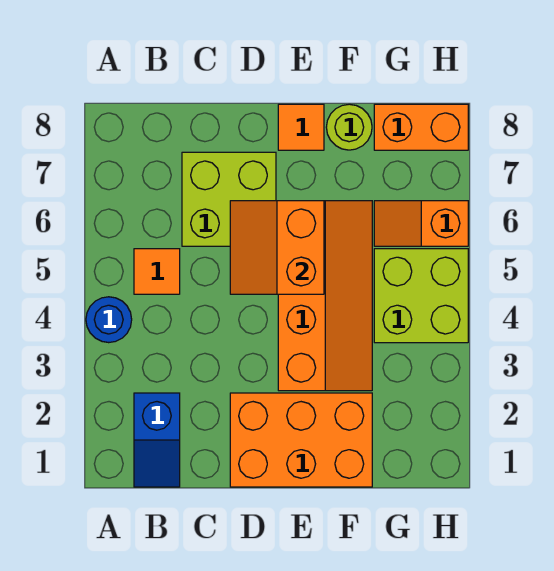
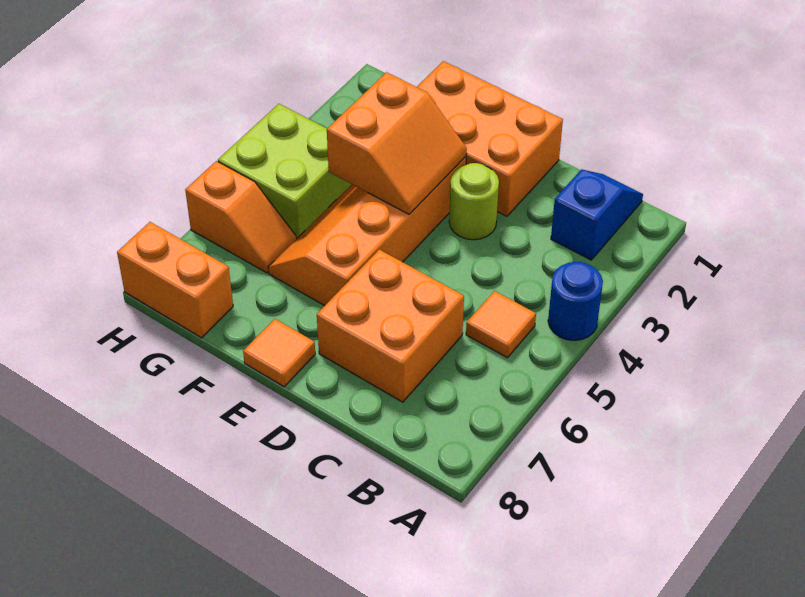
lime brick C6:D7 level 1 -> orange brick C6:D7 level 1
orange slope D5:E6 level 2 top E -> orange slope E3:F4 level 2 top F
lime round brick F8 level 1 -> lime round brick D3 level 1

